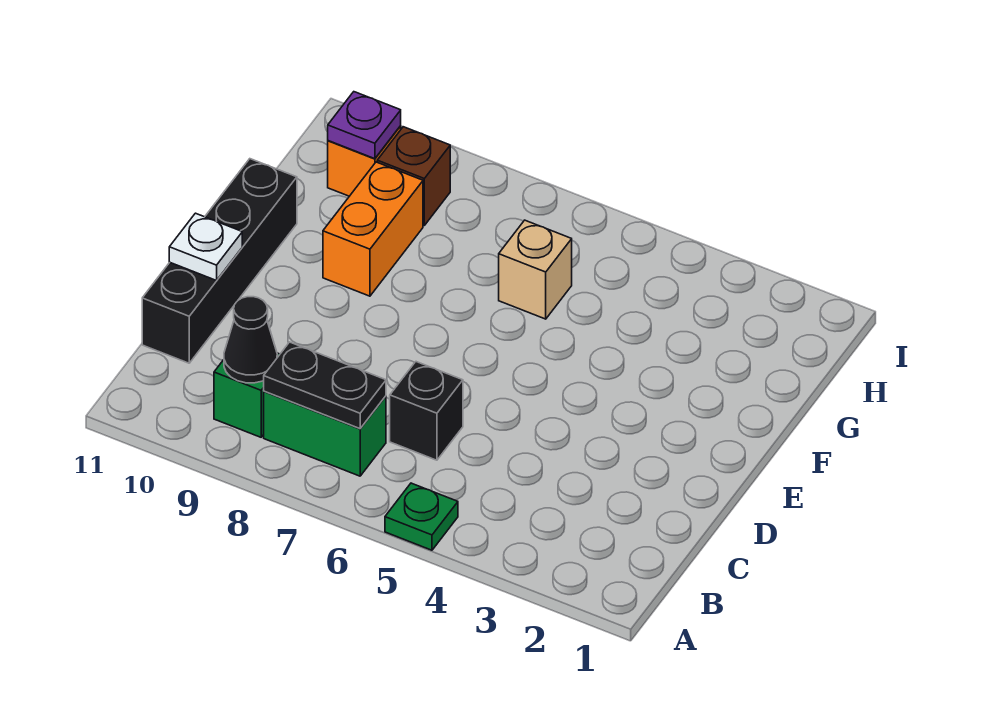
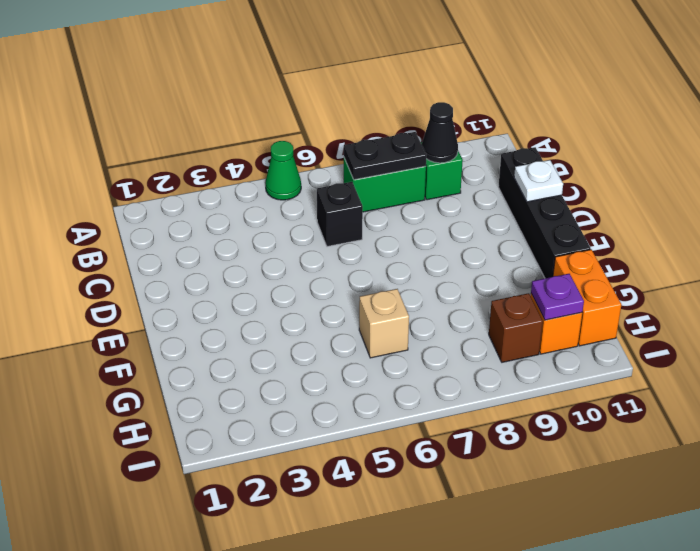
green plate A5 level 1 -> green cone A5 level 1
orange brick F9:G9 level 1 -> orange brick G11:H11 level 1

